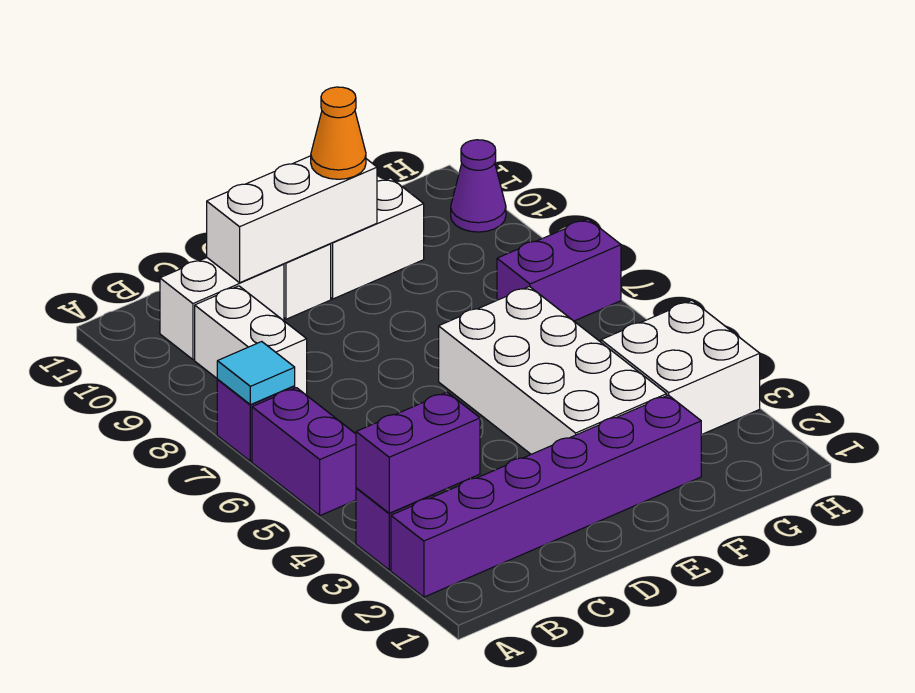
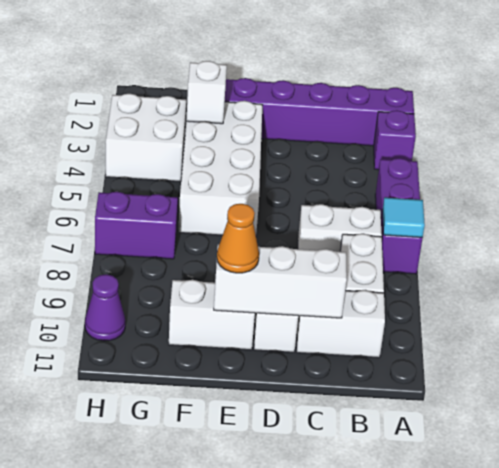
purple brick A3:B3 level 2 -> none
none -> white brick B7:C7 level 1
none -> white brick F3 level 2

